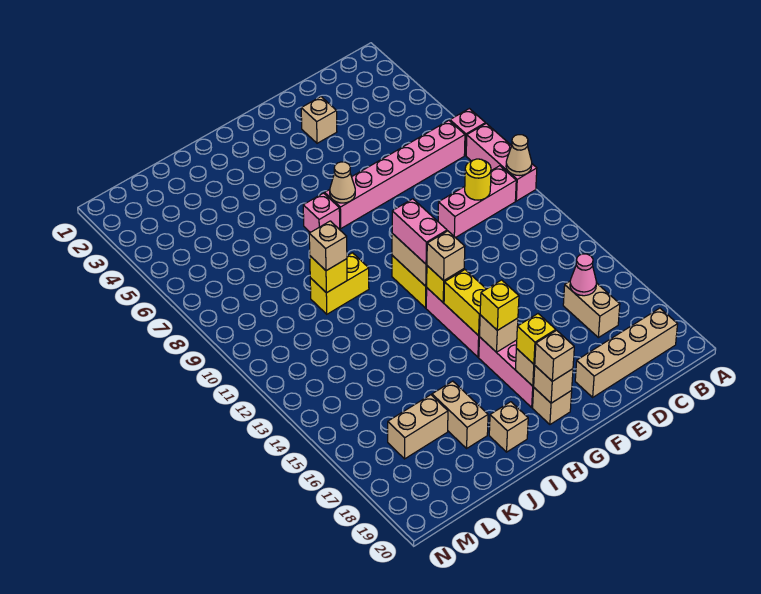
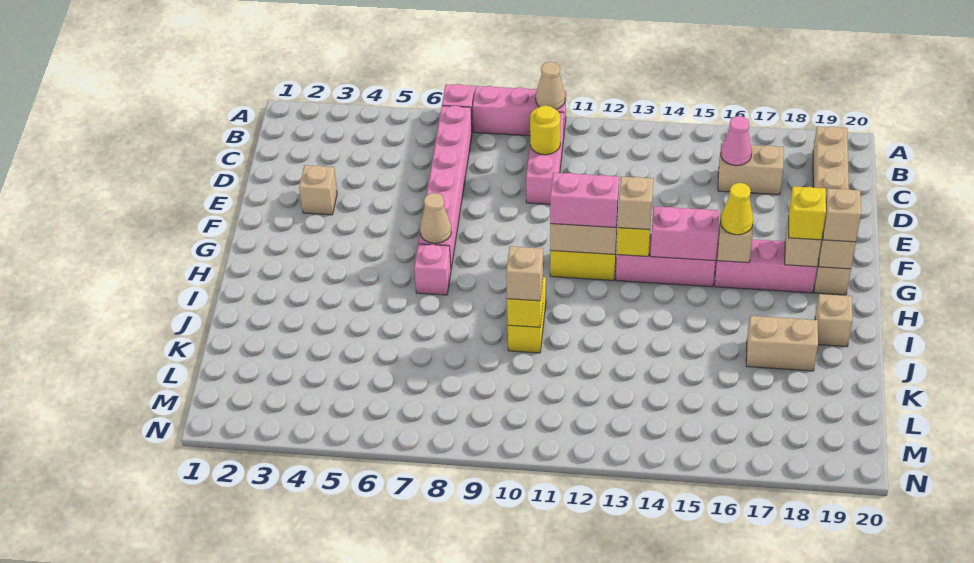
yellow brick G14:G15 level 2 -> pink brick G14:G15 level 2
yellow brick G16 level 3 -> yellow cone G16 level 3
tan brick K17:L17 level 1 -> none

